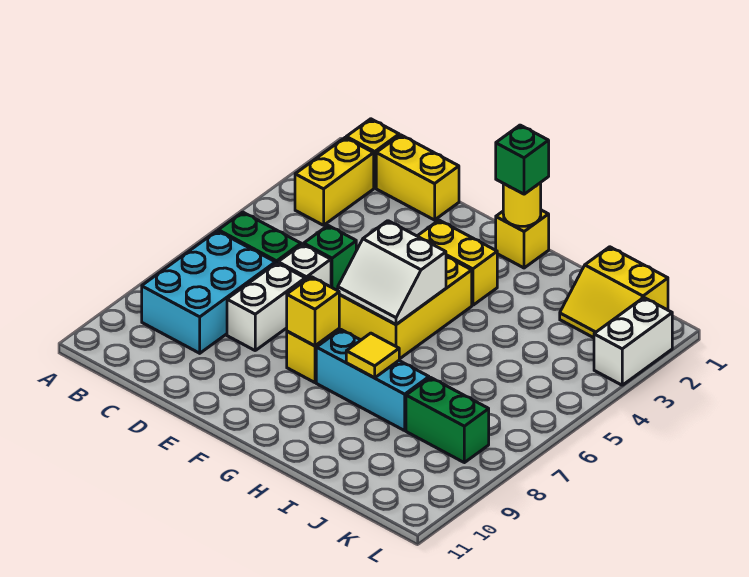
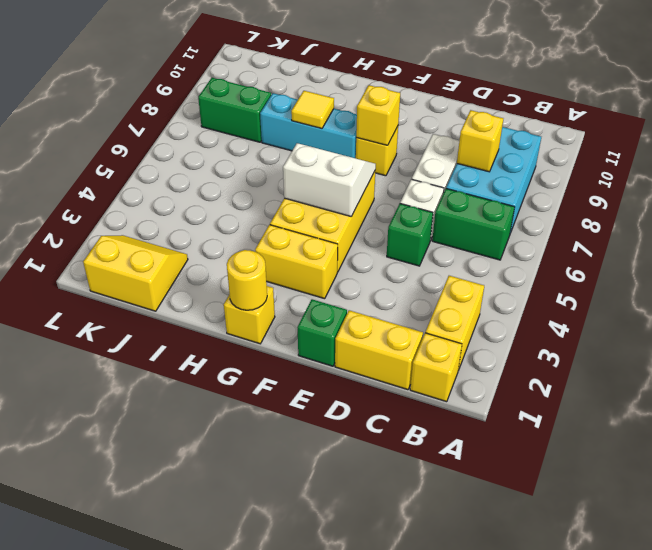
none -> yellow brick C8 level 2
green brick G1 level 3 -> green brick E1 level 1
white brick L2:L3 level 1 -> none

